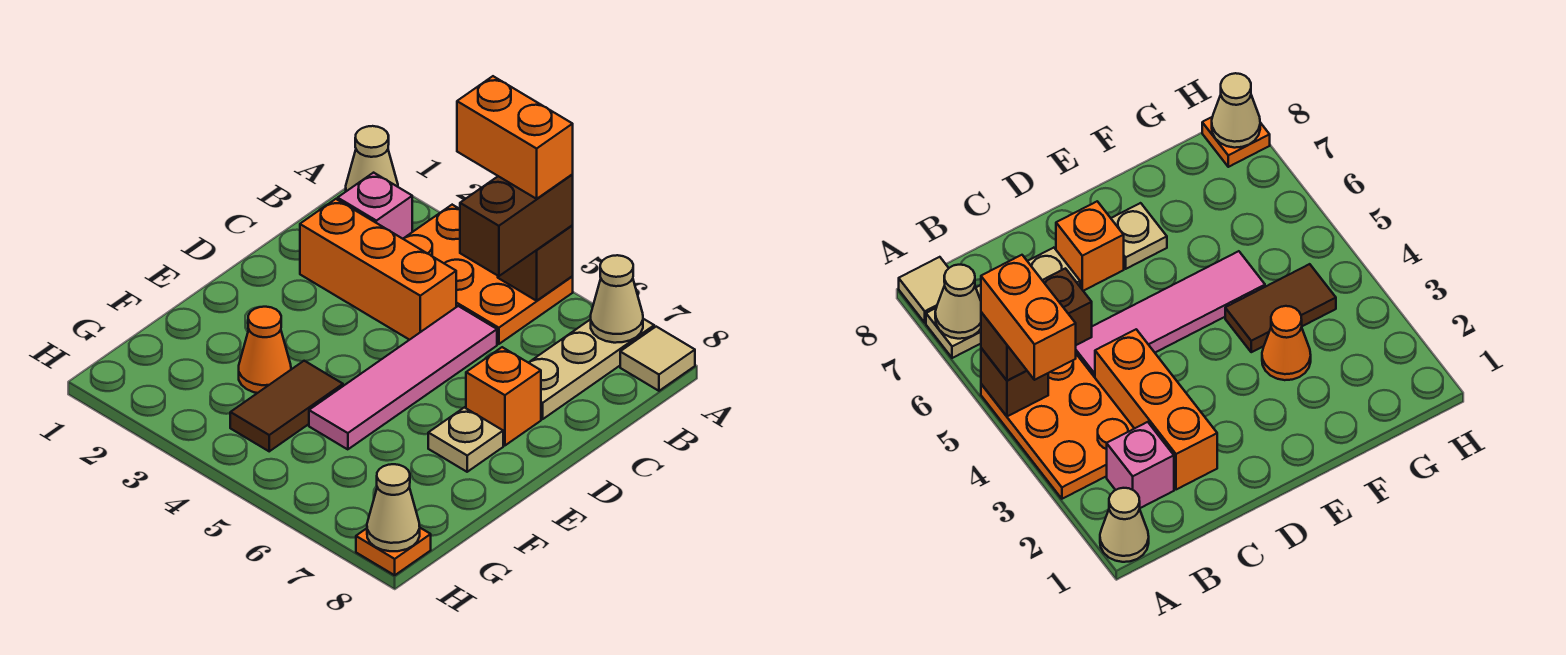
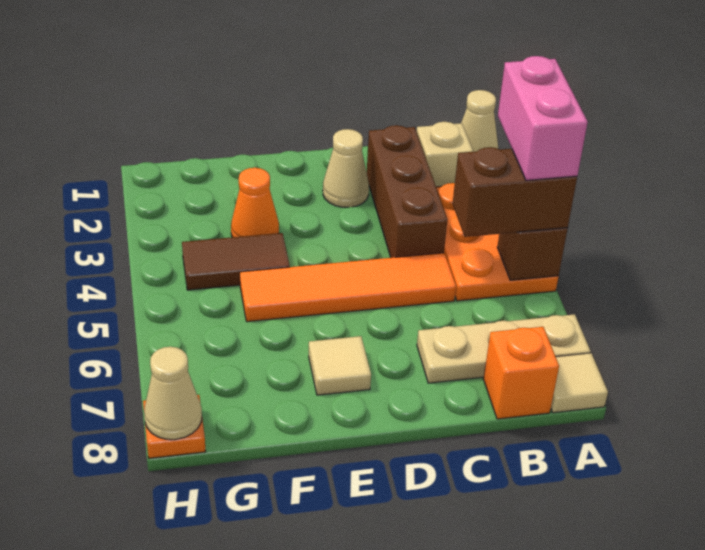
orange brick A4:A5 level 4 -> pink brick A4:A5 level 4
tan cone A7 level 2 -> tan cone D2 level 1
pink brick B2 level 1 -> tan brick B2 level 1
orange brick C2:C4 level 1 -> brown brick C2:C4 level 1
pink tile C5:F5 level 1 -> orange tile C5:F5 level 1
orange brick D7 level 1 -> orange brick B8 level 1
tan plate E7 level 1 -> tan tile E7 level 1

